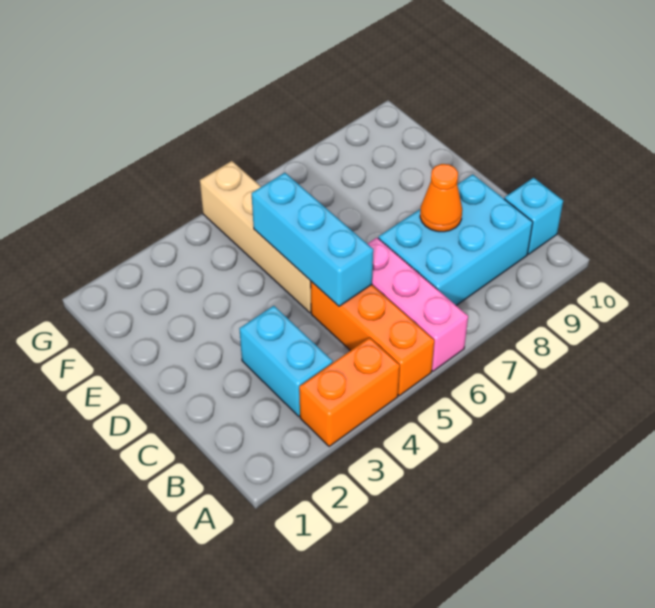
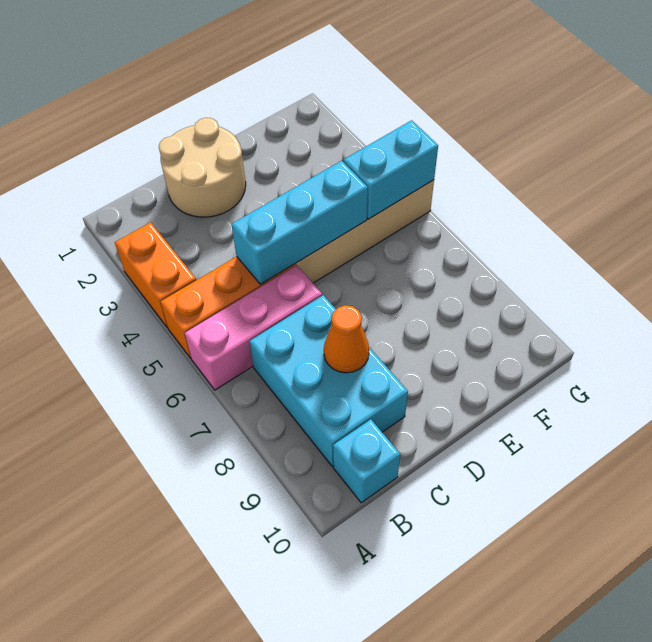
cyan brick B3:C3 level 1 -> cyan brick F5:G5 level 2
none -> tan round brick C1:D2 level 1

